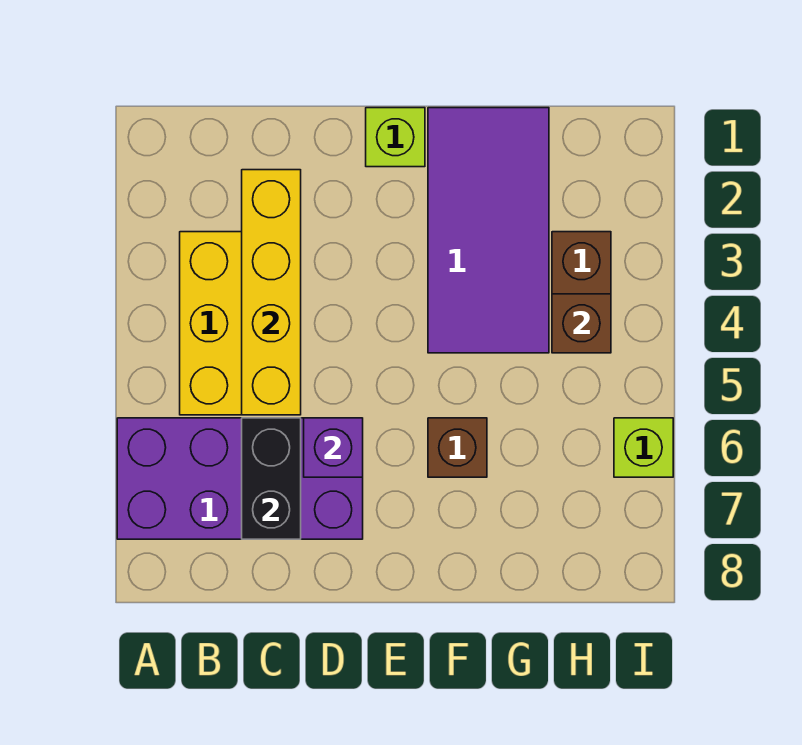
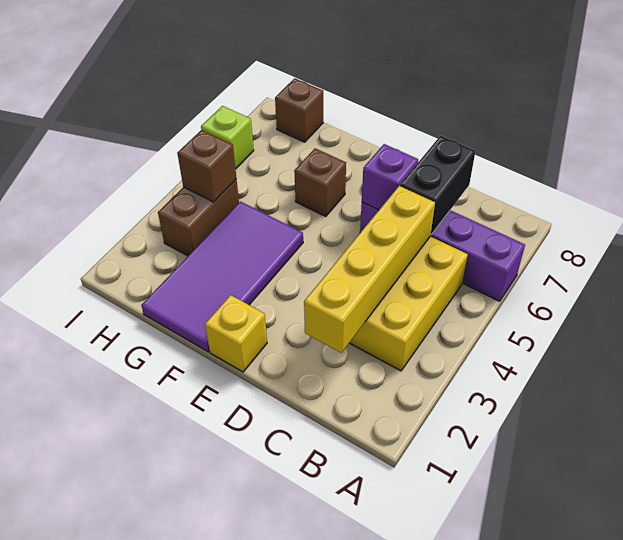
purple brick A6:D7 level 1 -> purple brick A6:D6 level 1
lime brick E1 level 1 -> yellow brick E1 level 1
none -> brown brick H8 level 1

